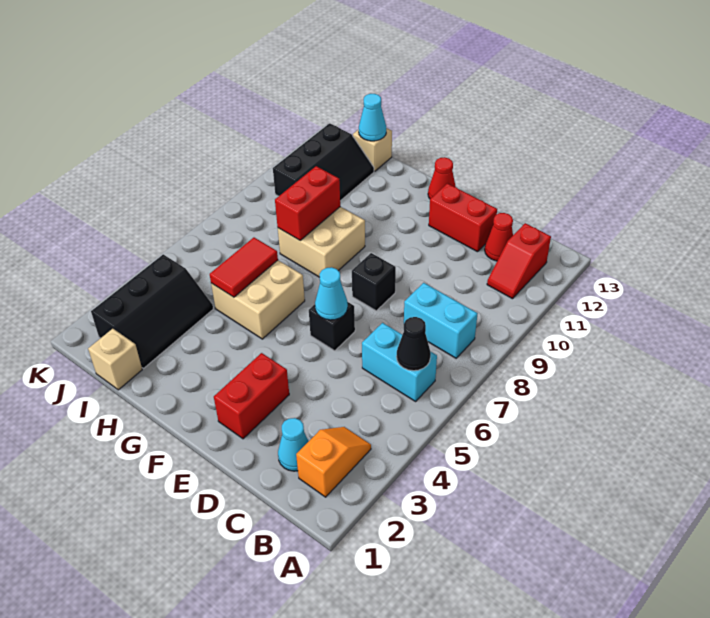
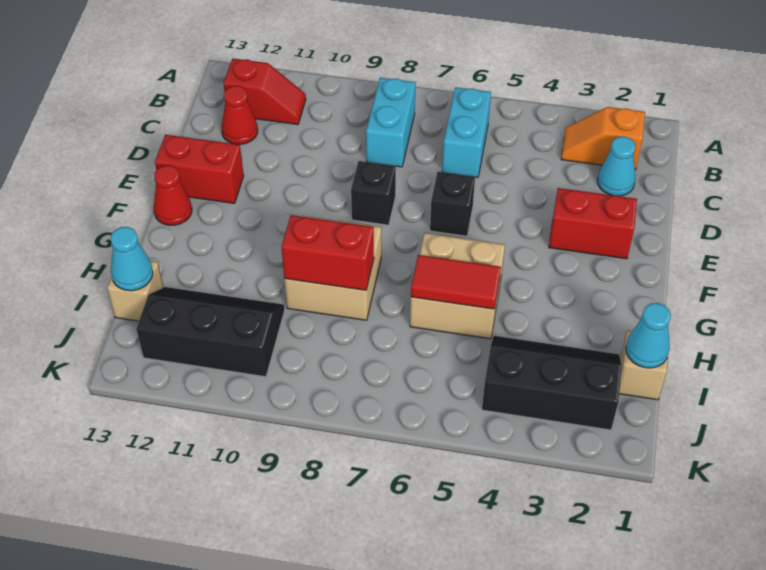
black cone B6 level 2 -> none
red brick D12:E12 level 1 -> red brick E12:E13 level 1
cyan cone E6 level 2 -> cyan cone I1 level 2

